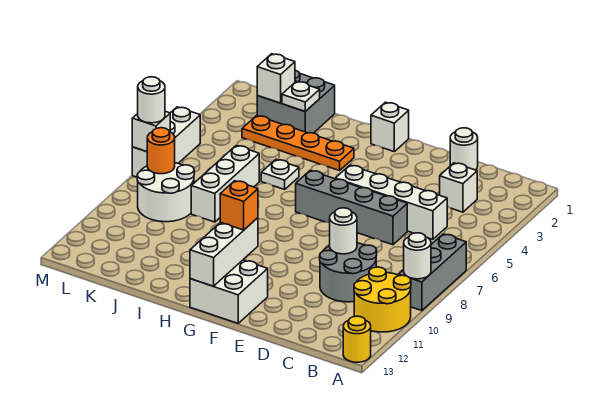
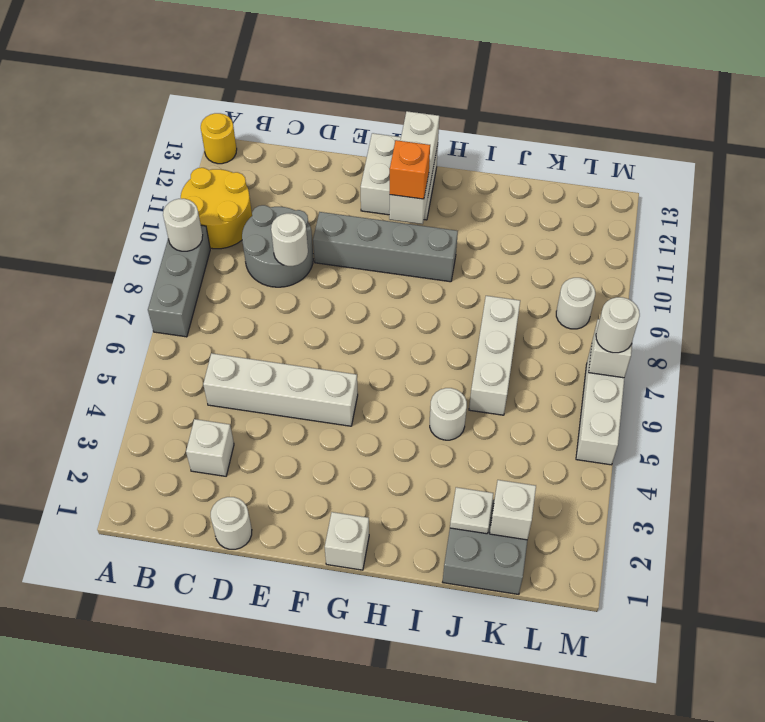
grey brick D6:G6 level 1 -> grey brick E10:H10 level 1
orange plate H3:K3 level 1 -> none
white plate I5 level 1 -> white round brick I5 level 1
white round brick K8:L9 level 1 -> white round brick L9 level 1
orange round brick L8 level 2 -> none

